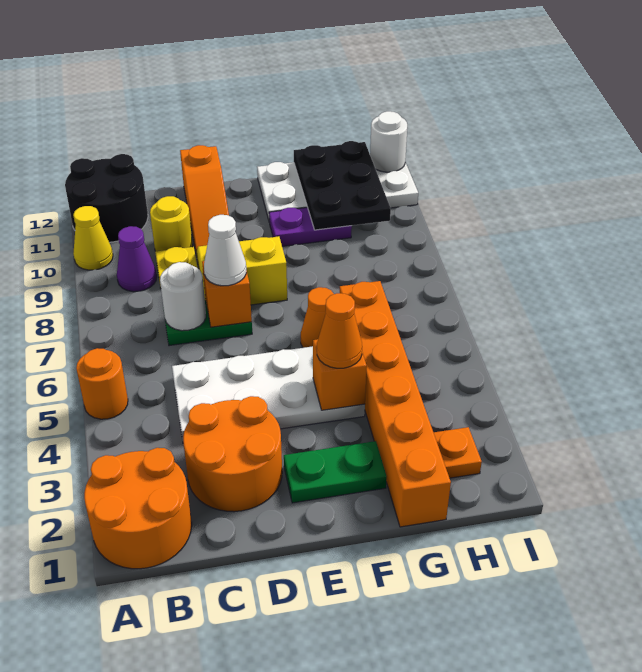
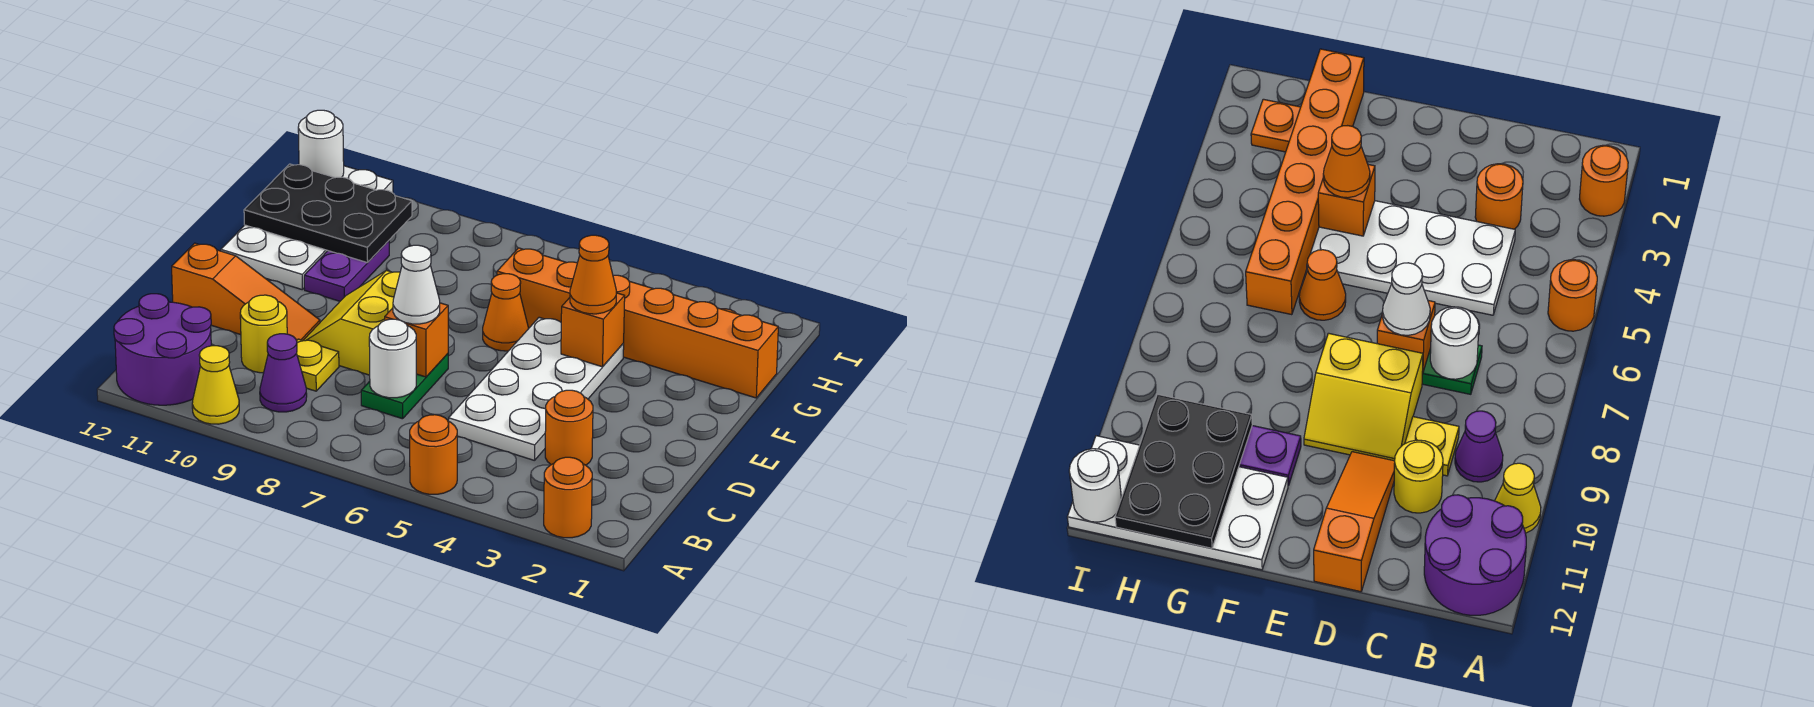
orange round brick A1:B2 level 1 -> orange round brick A2 level 1
black round brick A11:B12 level 1 -> purple round brick A11:B12 level 1
orange round brick C2:D3 level 1 -> orange round brick C3 level 1
green plate E2:F2 level 1 -> none

